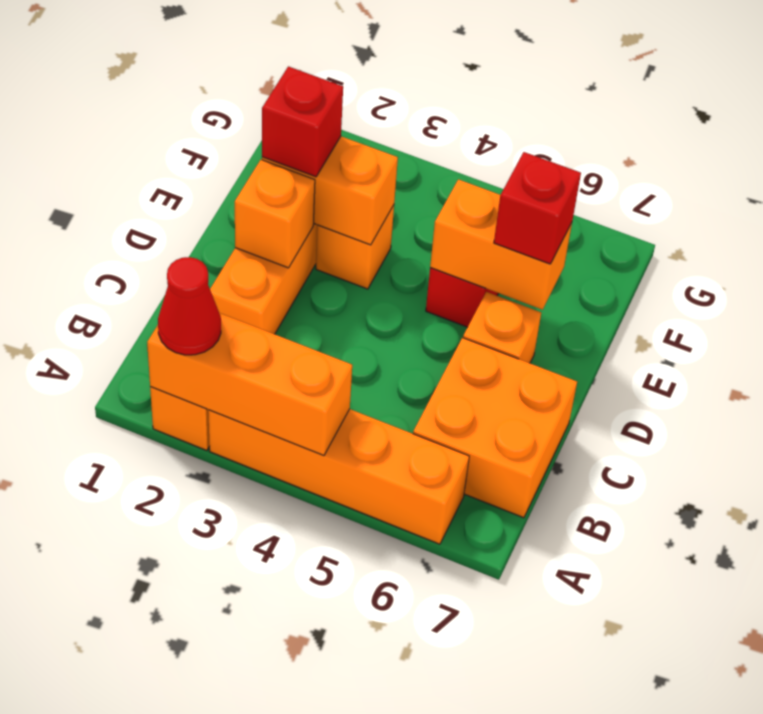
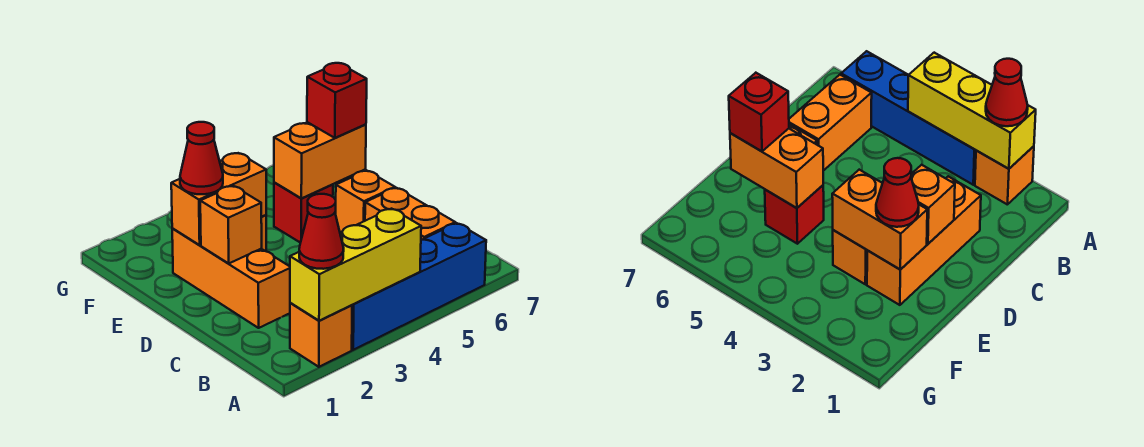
orange brick A2:A4 level 2 -> yellow brick A2:A4 level 2
orange brick A3:A6 level 1 -> blue brick A3:A6 level 1
orange brick B6:C7 level 1 -> orange brick B6:C6 level 1
red brick E2 level 3 -> red cone E2 level 3

